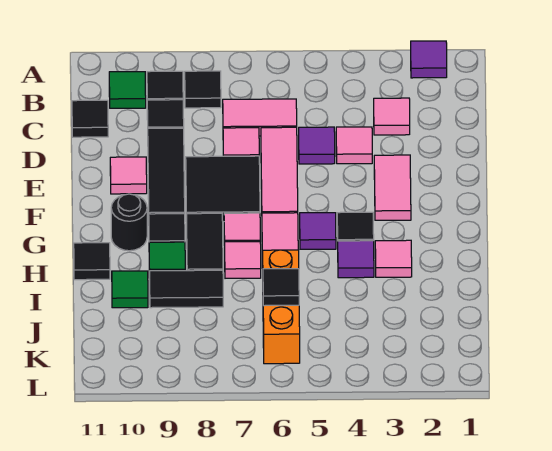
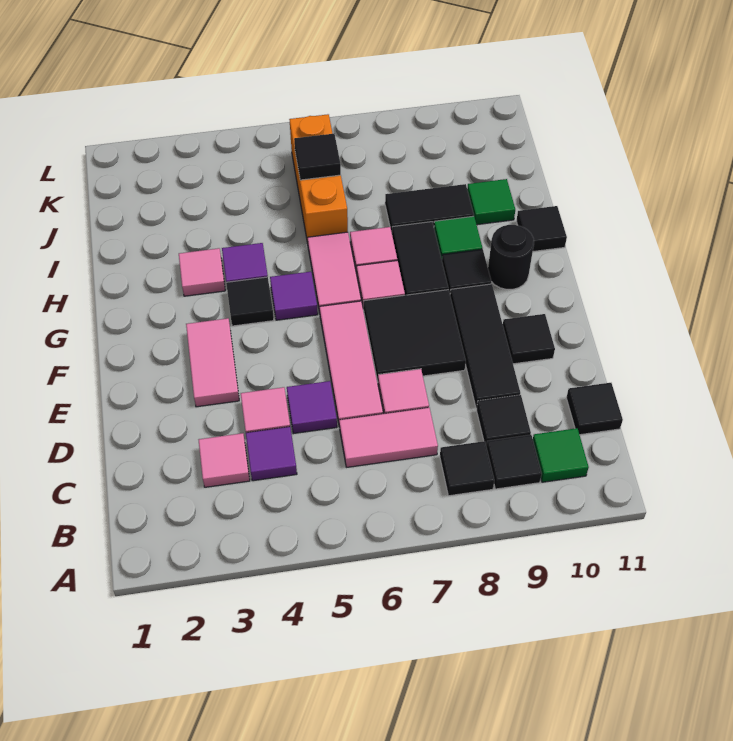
purple tile A2 level 1 -> purple tile C4 level 1
pink tile E10 level 1 -> black tile E10 level 1

